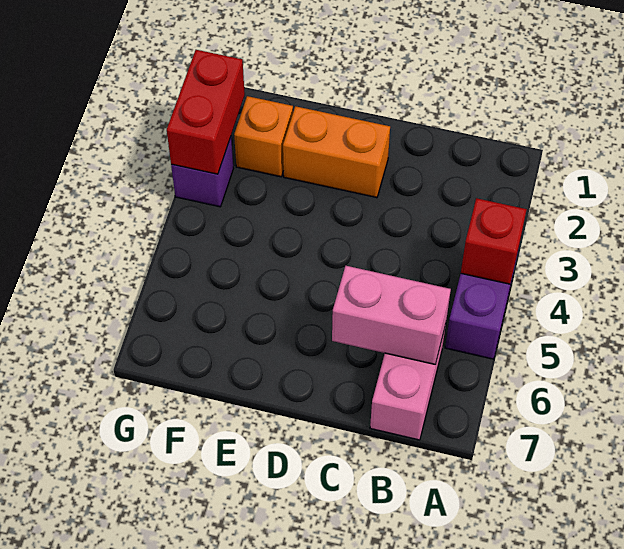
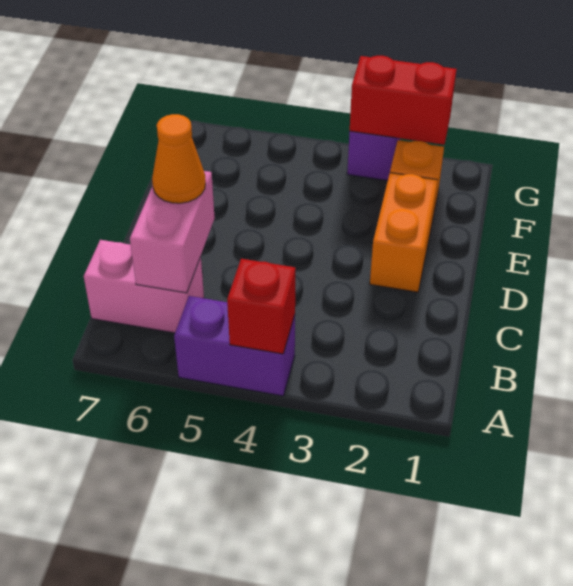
none -> orange cone C6 level 3

